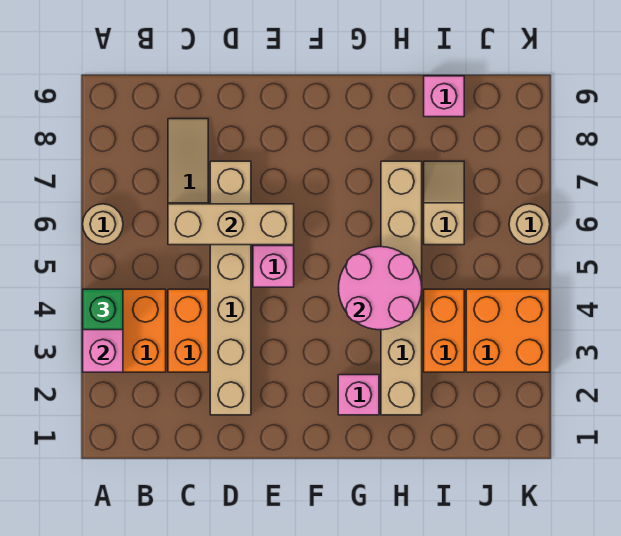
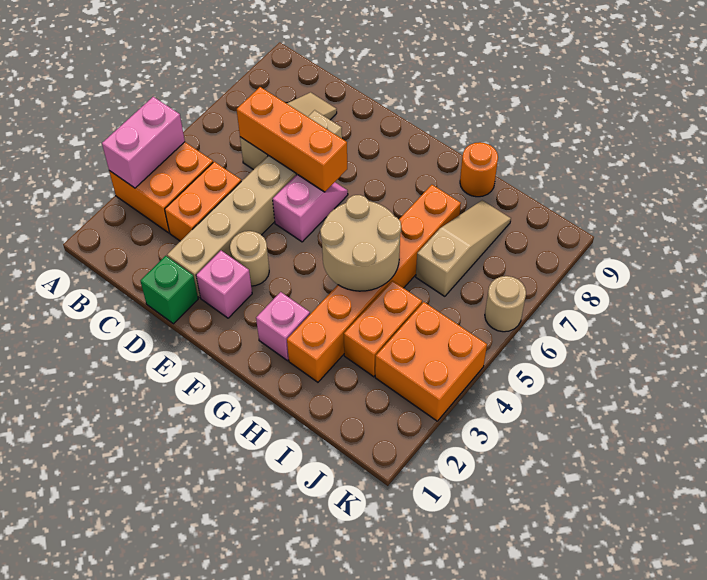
green brick A4 level 3 -> green brick D1 level 1
tan round brick A6 level 1 -> tan round brick E3 level 1
tan brick C6:E6 level 2 -> orange brick C6:E6 level 2
pink round brick G4:H5 level 2 -> tan round brick G4:H5 level 2
tan brick H2:H7 level 1 -> orange brick H2:H7 level 1
none -> orange round brick H9 level 1
tan slope I6:I7 level 1 top 6 -> tan slope I6:I8 level 1 top 6
pink brick I9 level 1 -> pink brick E2 level 1

